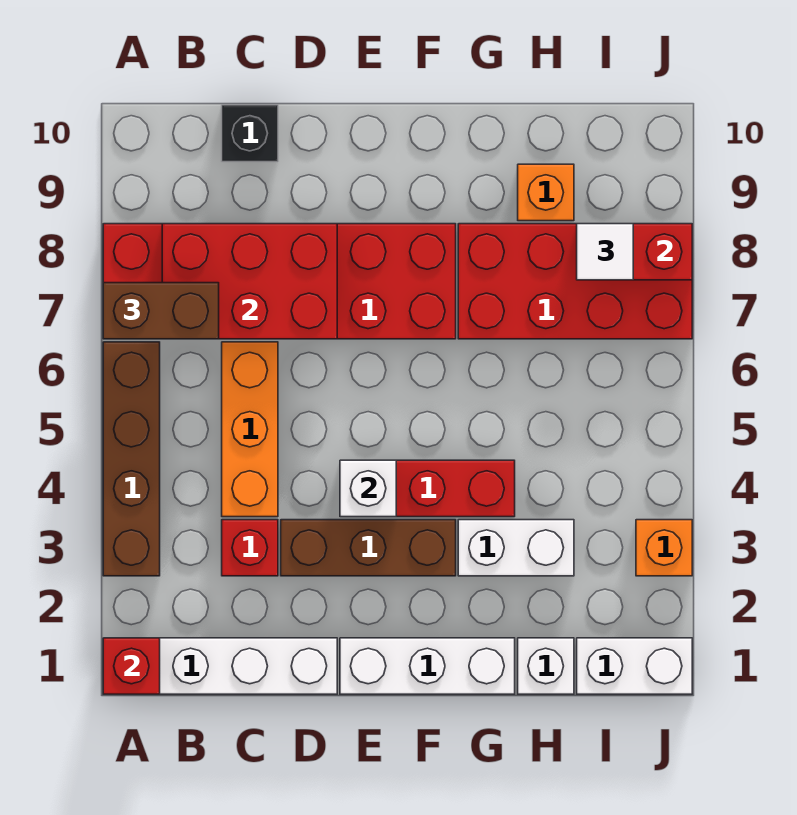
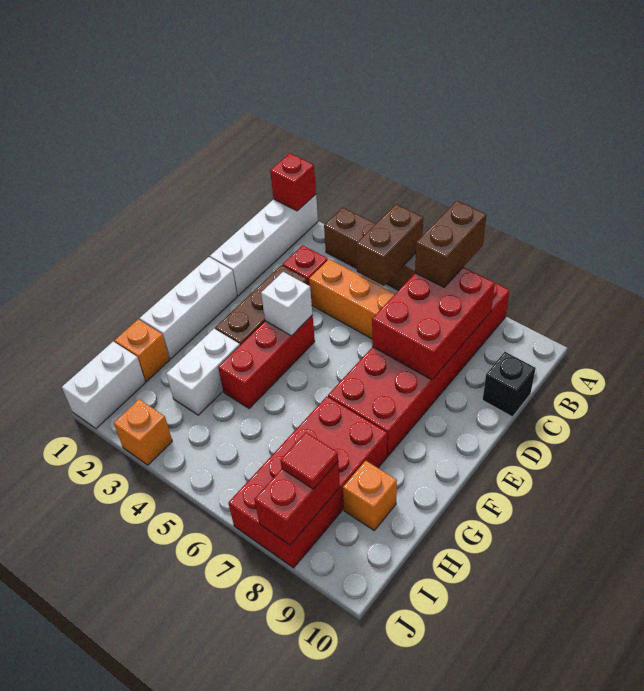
none -> brown brick A5:B5 level 2
white brick H1 level 1 -> orange brick H1 level 1
white tile I8 level 3 -> red tile I8 level 3

